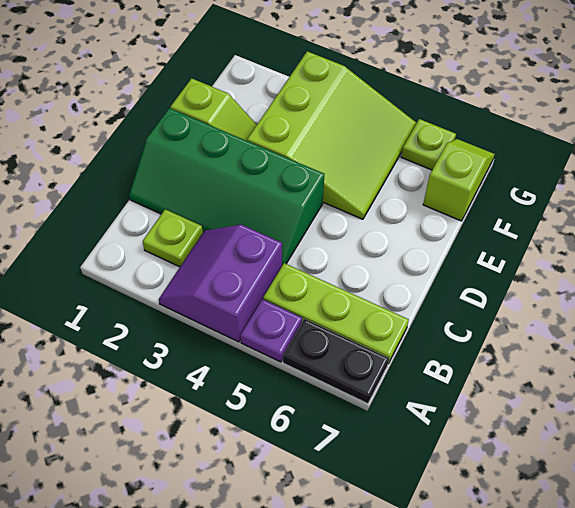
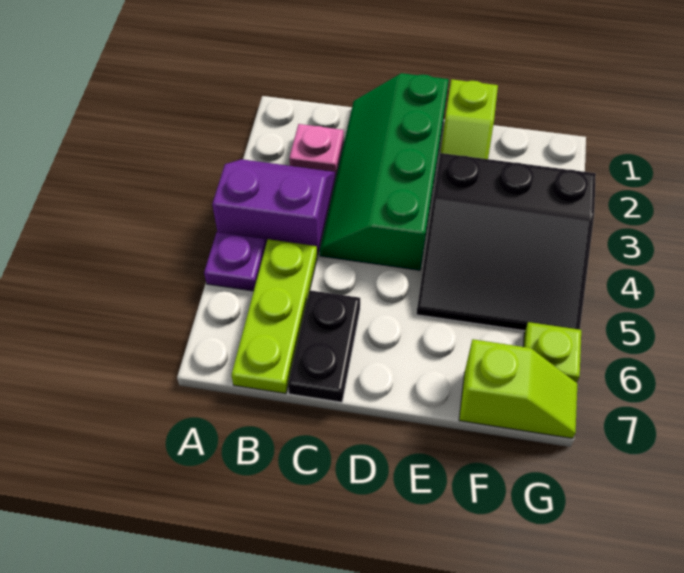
black plate A6:A7 level 1 -> black plate C6:C7 level 1
lime plate B2 level 1 -> pink plate B2 level 1
lime slope E3:G5 level 1 top 3 -> black slope E3:G5 level 1 top 3

